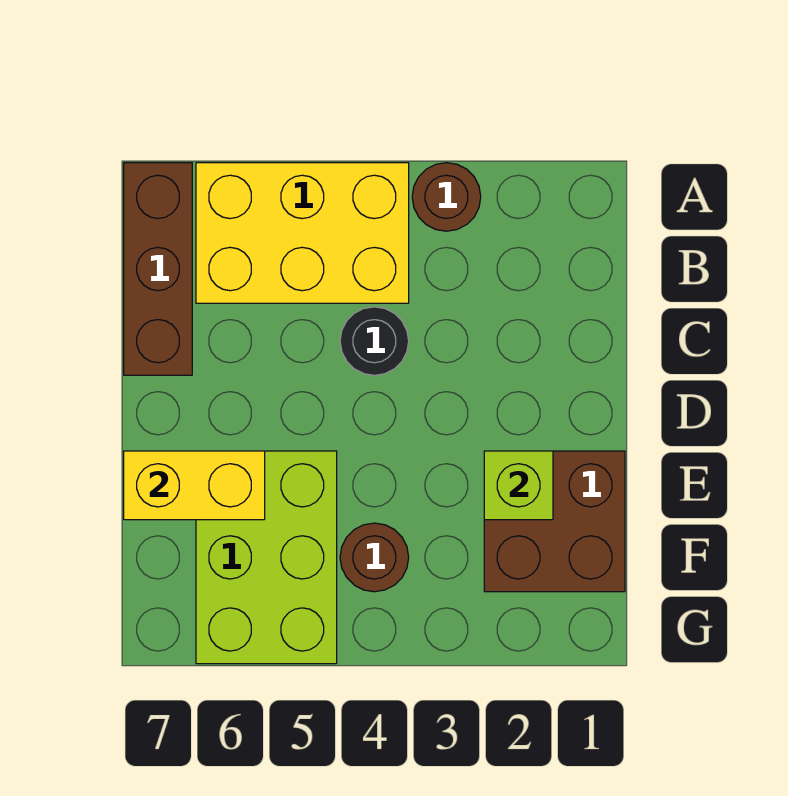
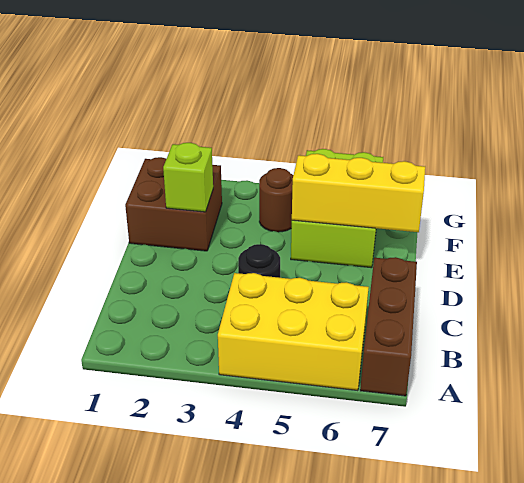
brown round brick A3 level 1 -> none
yellow brick E6:E7 level 2 -> yellow brick E5:E7 level 2

